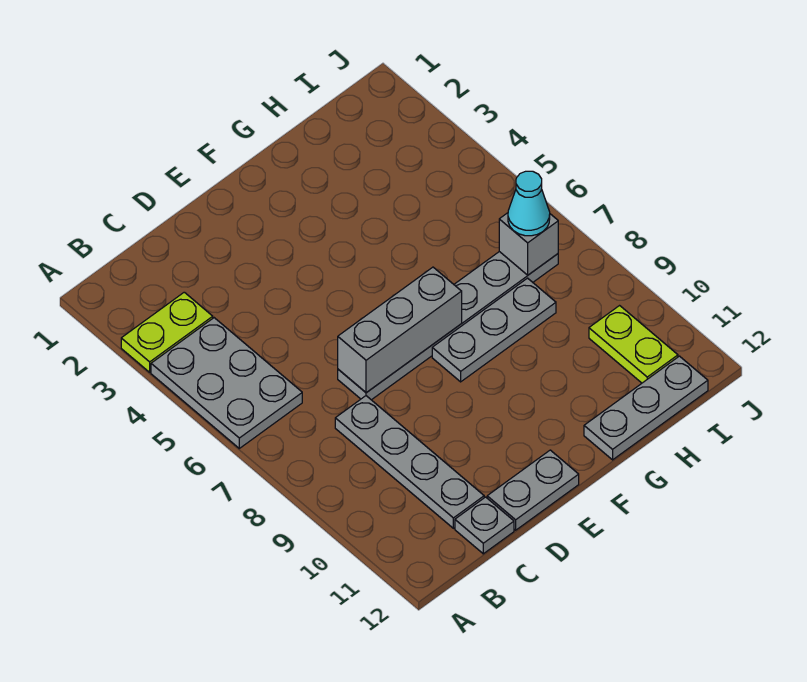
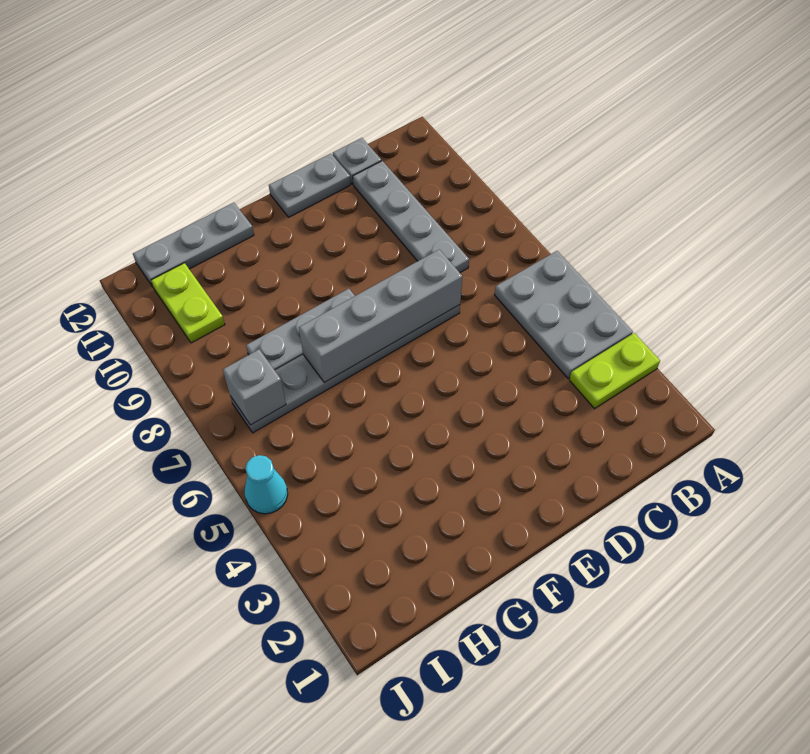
grey brick D7:F7 level 2 -> grey brick D7:G7 level 2
cyan cone I7 level 3 -> cyan cone J5 level 1

